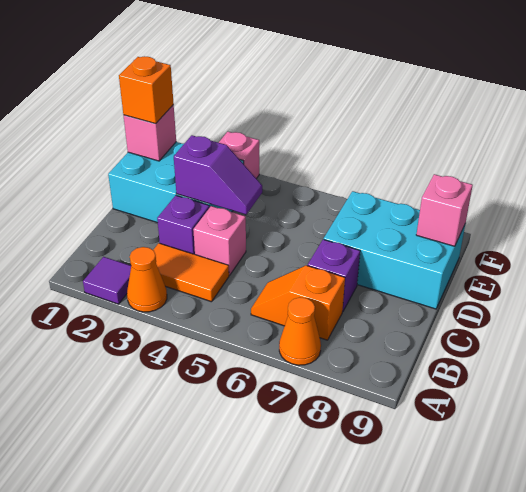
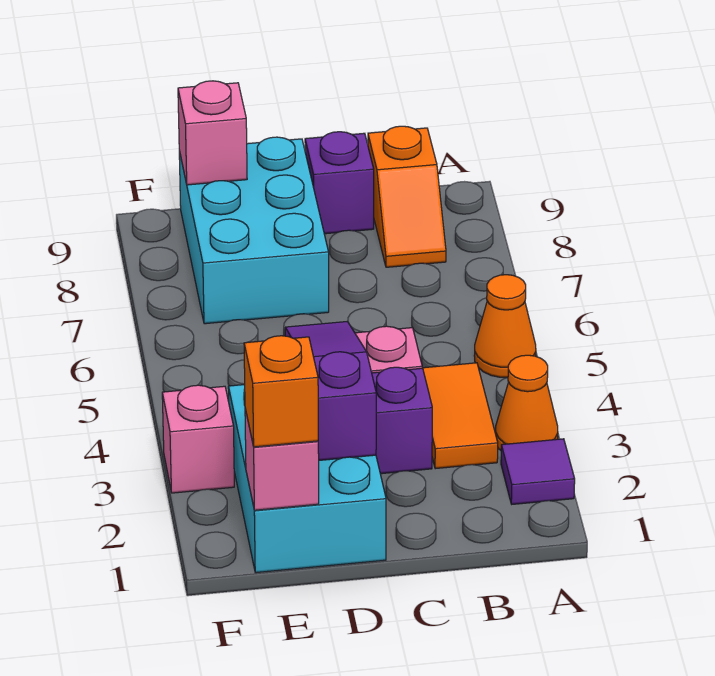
orange cone A7 level 1 -> orange cone A5 level 1
orange slope B6:B7 level 1 top 7 -> orange slope B8:B9 level 1 top 9
purple brick C7 level 1 -> purple brick C9 level 1
purple slope D3:D4 level 2 top 3 -> purple slope D2:D4 level 2 top 2

